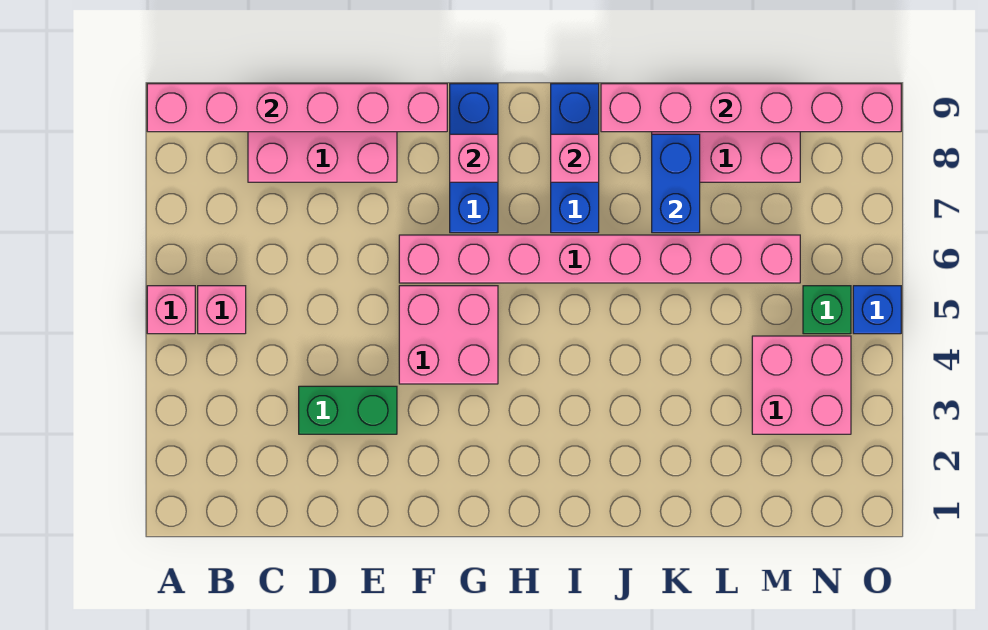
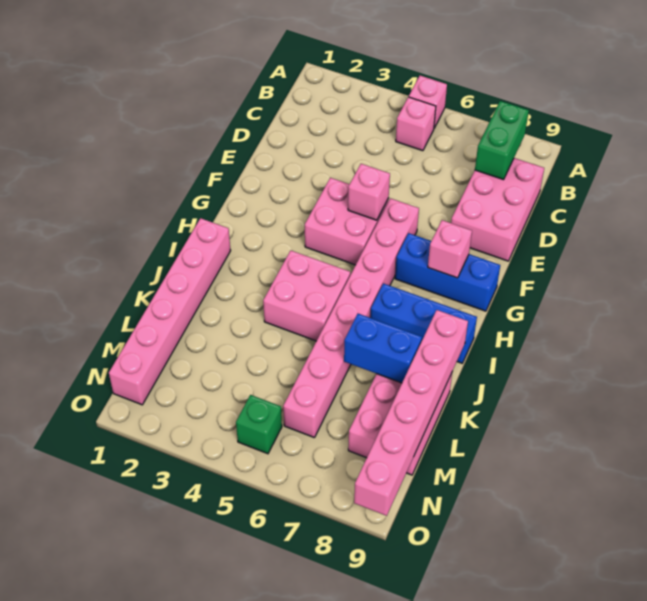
pink brick A9:F9 level 2 -> pink brick I1:N1 level 1
green brick D3:E3 level 1 -> green brick B8:C8 level 2
pink brick I8 level 2 -> pink brick F5 level 2
pink brick M3:N4 level 1 -> pink brick I4:J5 level 1
blue brick O5 level 1 -> none

